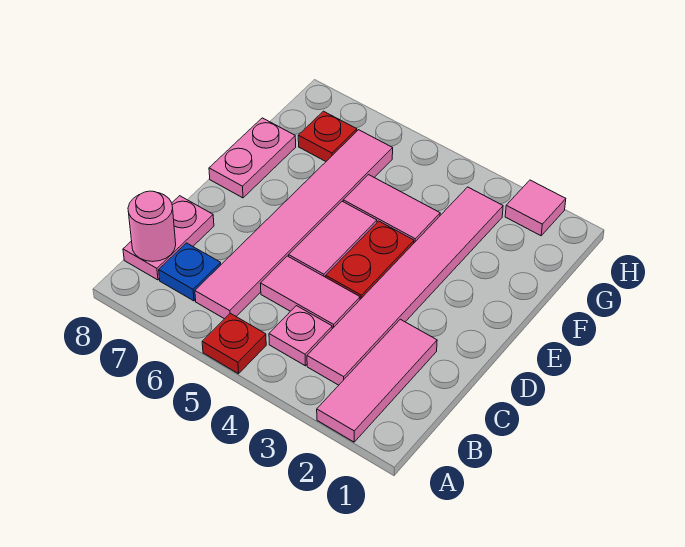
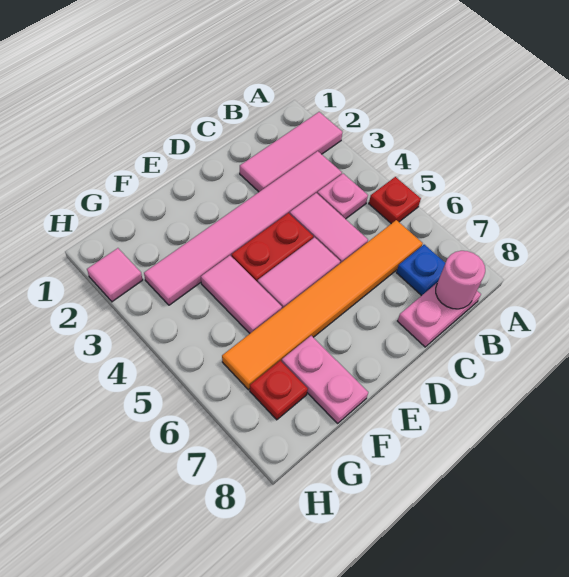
pink tile B6:G6 level 1 -> orange tile B6:G6 level 1
pink plate E8:F8 level 1 -> pink plate F7:F8 level 1

